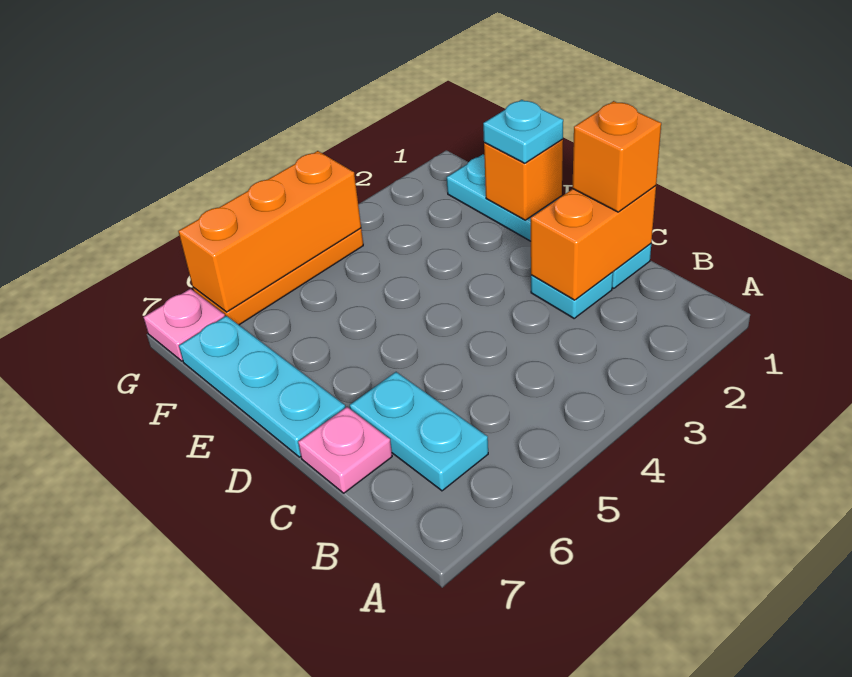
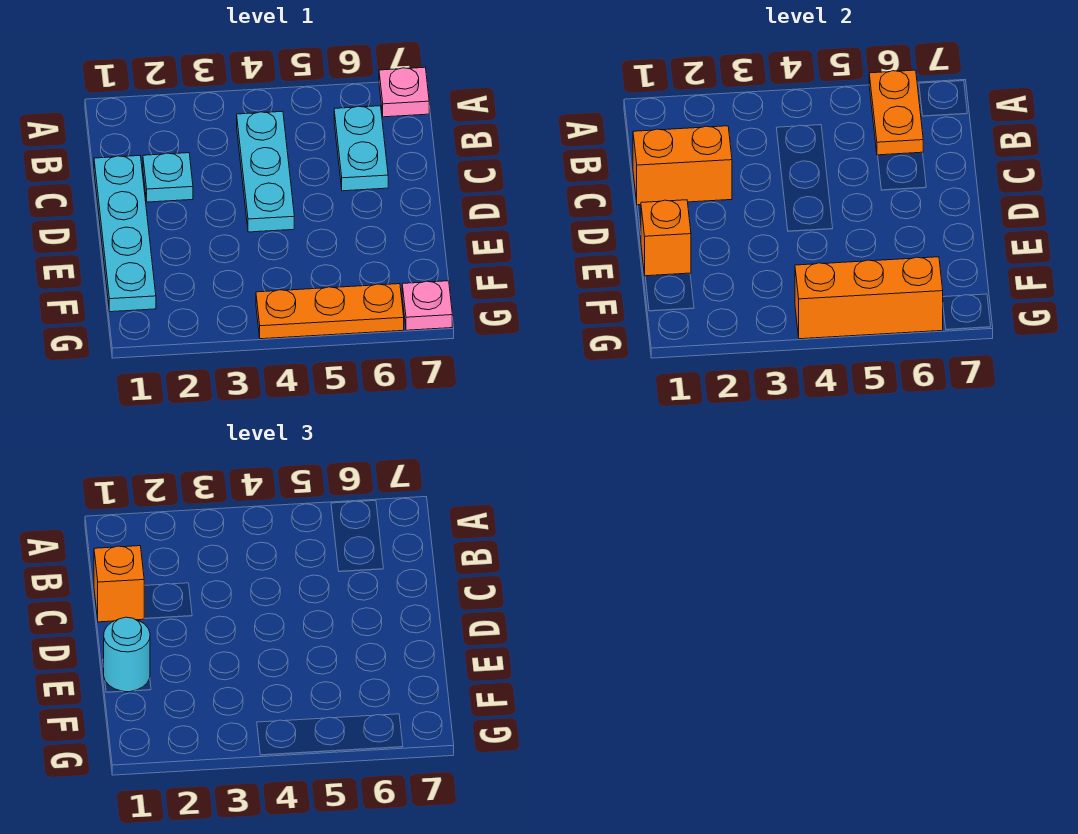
none -> orange plate A6:B6 level 2
pink plate C7 level 1 -> pink plate A7 level 1
cyan plate D7:F7 level 1 -> cyan plate B4:D4 level 1
cyan plate E1 level 3 -> cyan round brick E1 level 3

